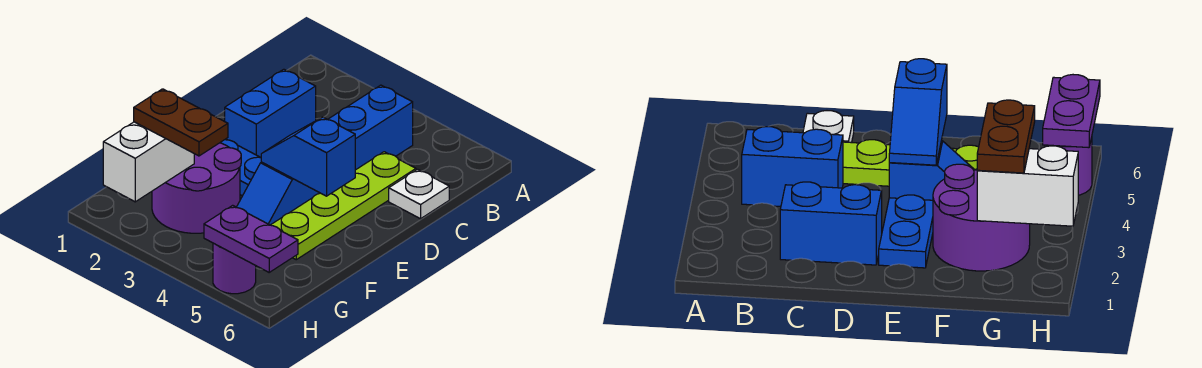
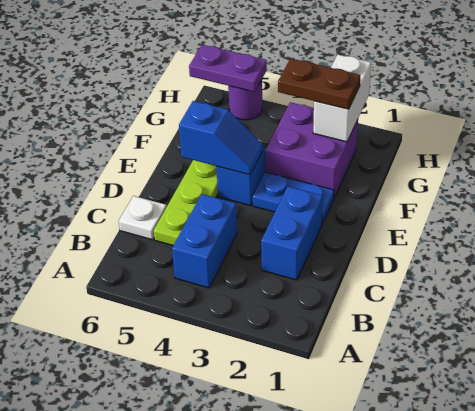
purple round brick F2:G3 level 1 -> purple brick F2:G3 level 1

